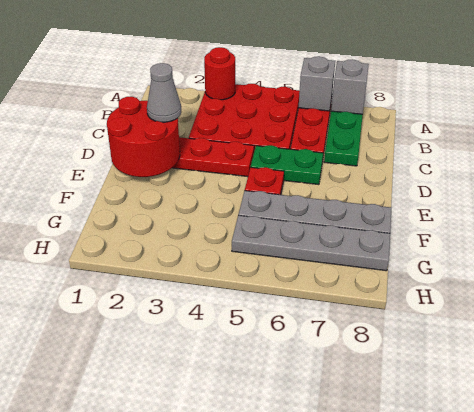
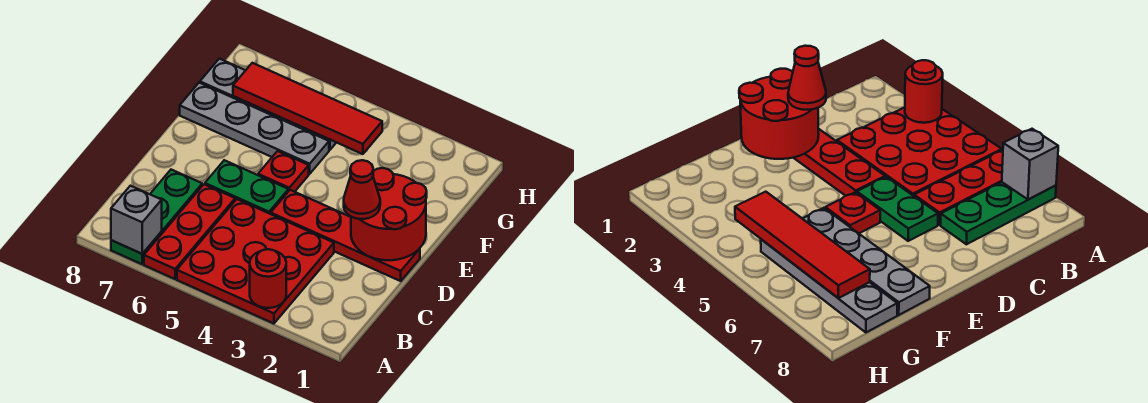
grey brick A6 level 2 -> none
grey cone D2 level 3 -> red cone D2 level 3
none -> red tile G4:G7 level 2

